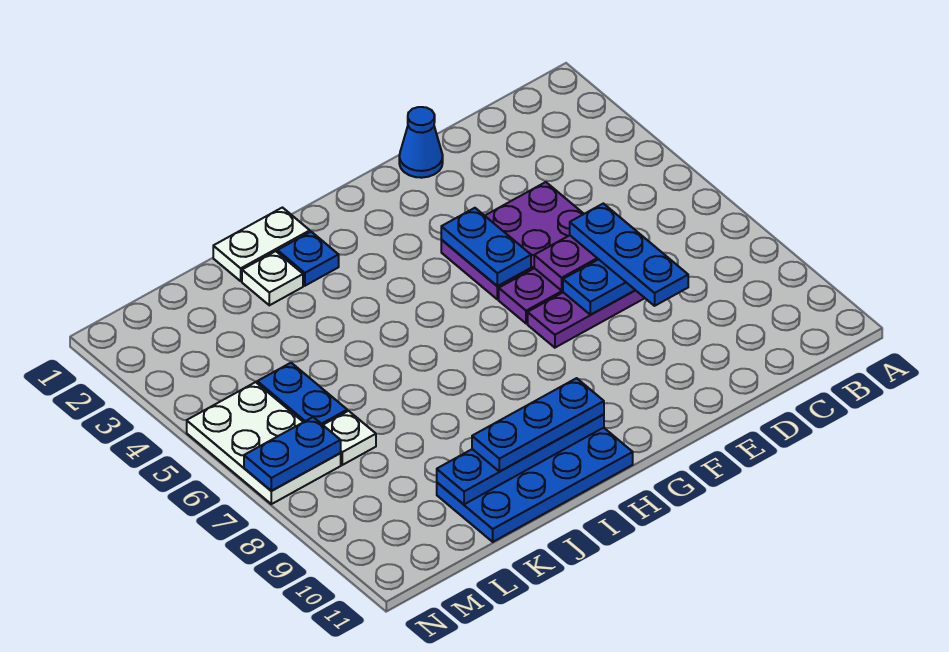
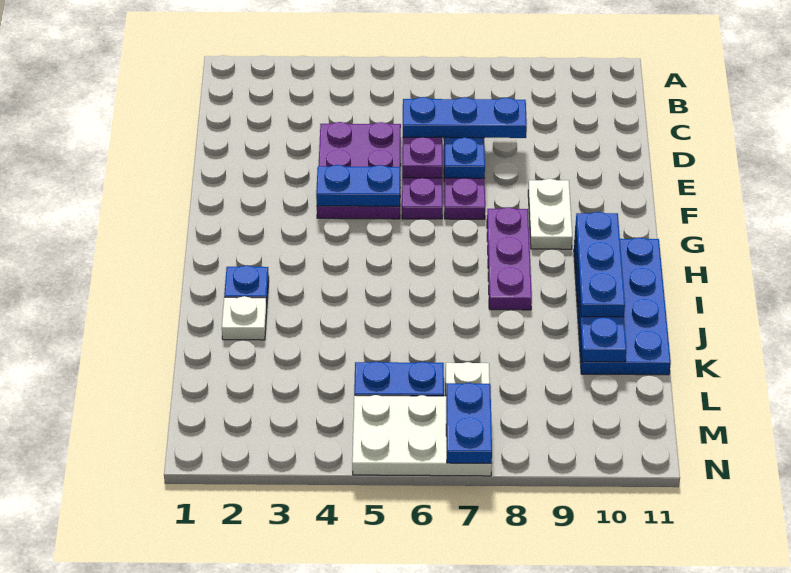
blue cone E1 level 1 -> none
none -> purple plate G8:I8 level 1
white plate I1:J1 level 1 -> white plate F9:G9 level 1

